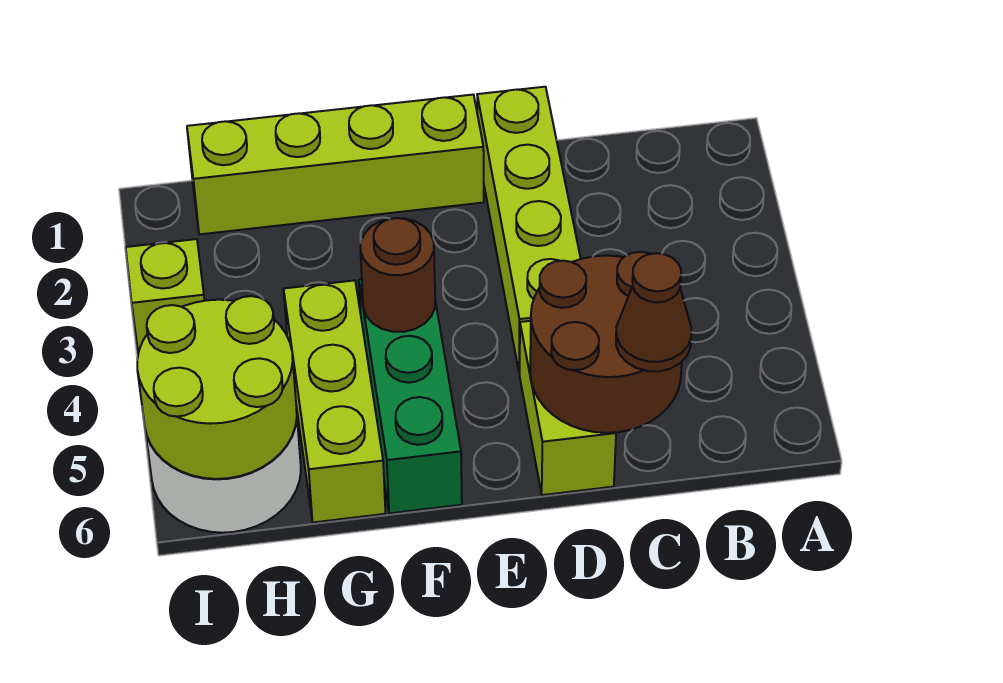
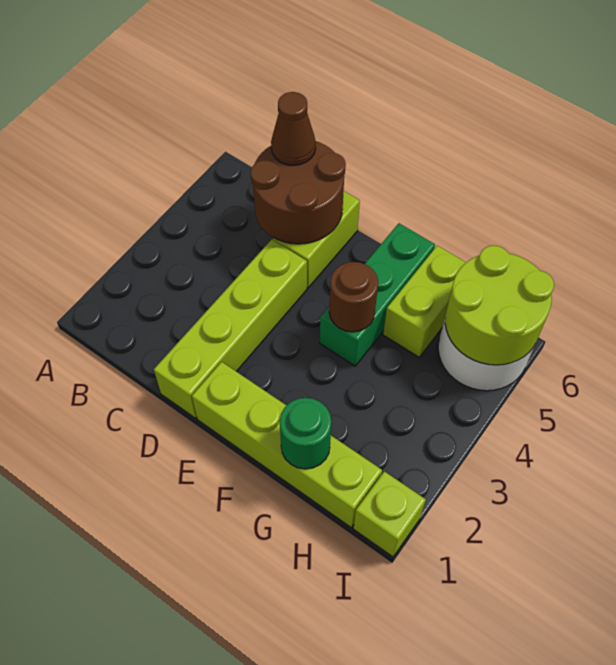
none -> green round brick G1 level 2
lime brick G4:G6 level 1 -> lime brick G5:G6 level 1
lime brick I3 level 1 -> lime brick I1 level 1

